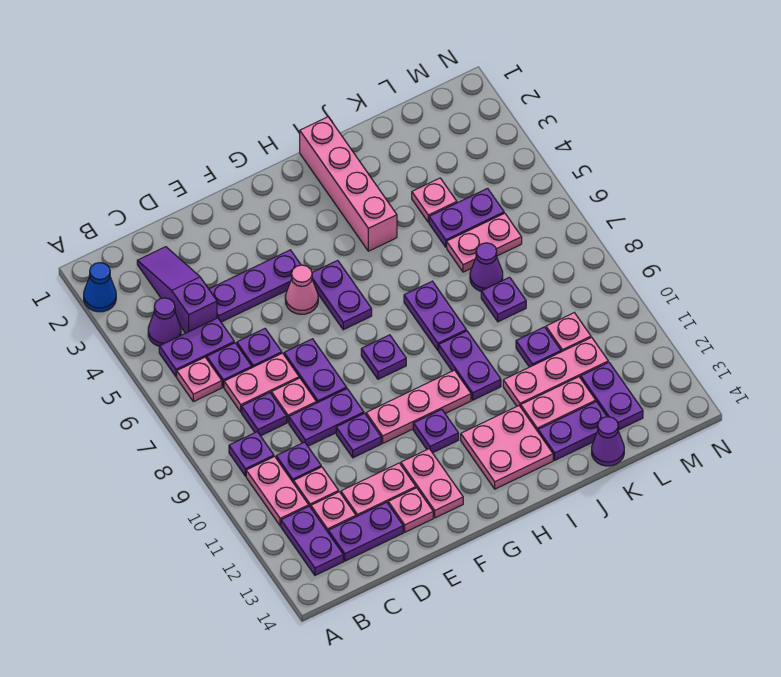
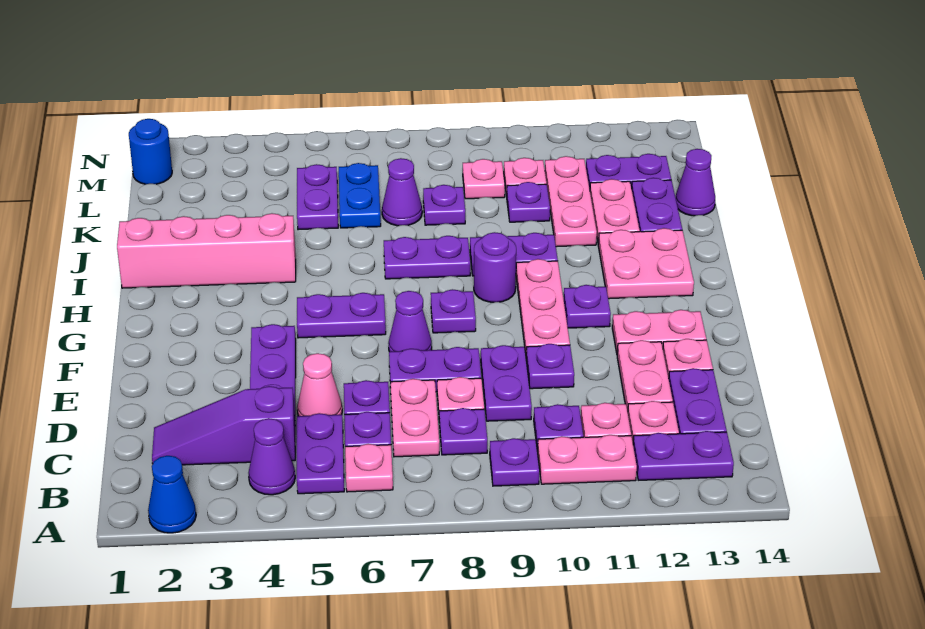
pink cone F5 level 1 -> pink cone D5 level 1
none -> purple cone F7 level 1
none -> purple round brick H9 level 1
pink plate K4 level 1 -> pink plate L9 level 1
pink plate K6:L6 level 1 -> blue plate K6:L6 level 1
none -> blue round brick M1 level 1

